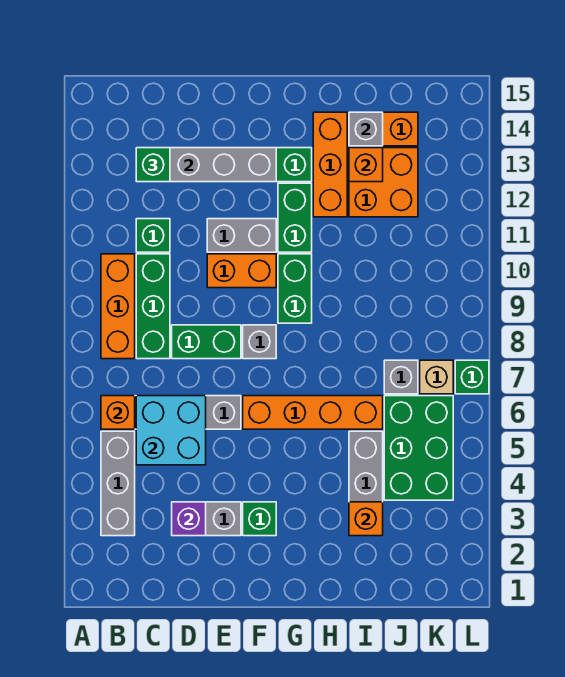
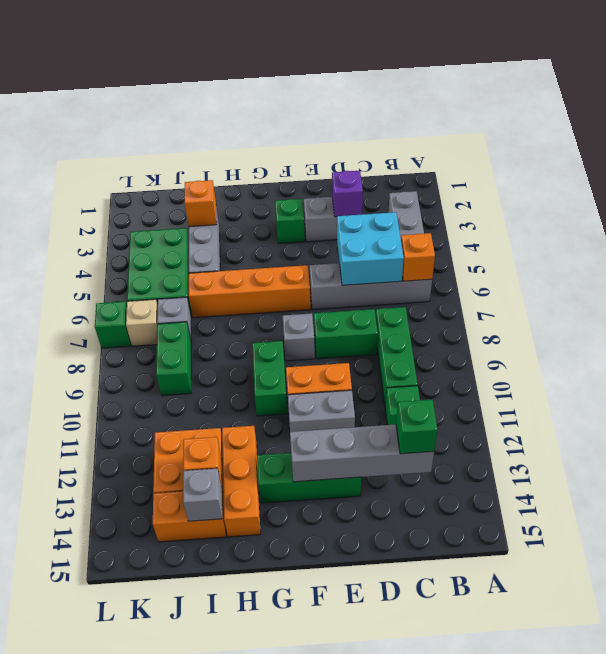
orange brick B8:B10 level 1 -> none
green brick G11:G12 level 1 -> green brick J8:J9 level 1

